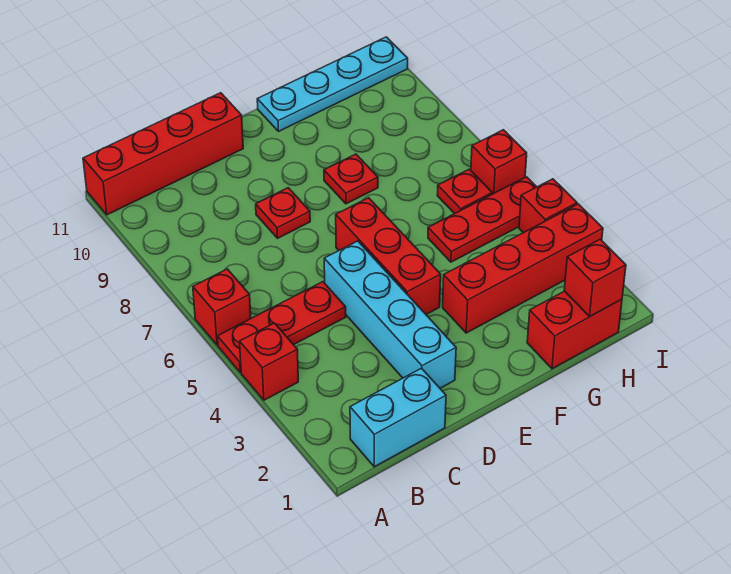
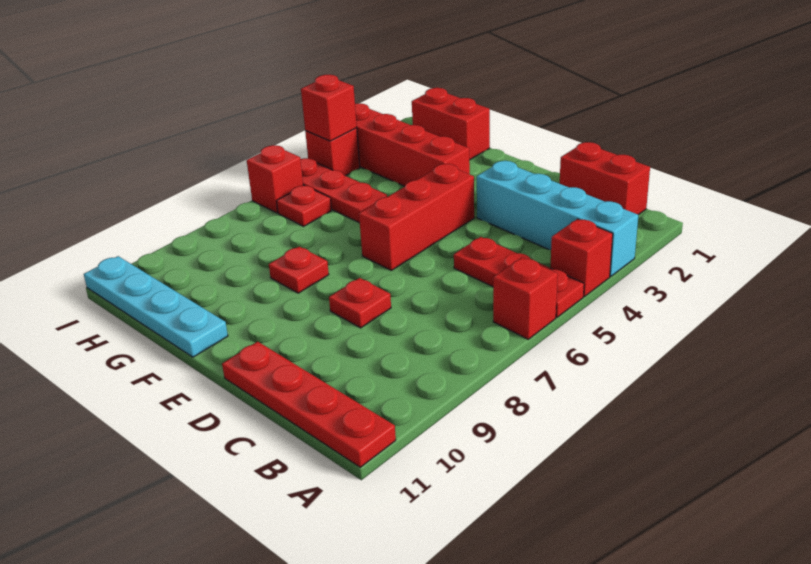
red brick A11:D11 level 1 -> red plate A11:D11 level 1
cyan brick B1:C1 level 1 -> red brick B1:C1 level 1
cyan brick D2:D5 level 1 -> cyan brick A3:D3 level 1
red brick H1 level 2 -> red brick I4 level 2

